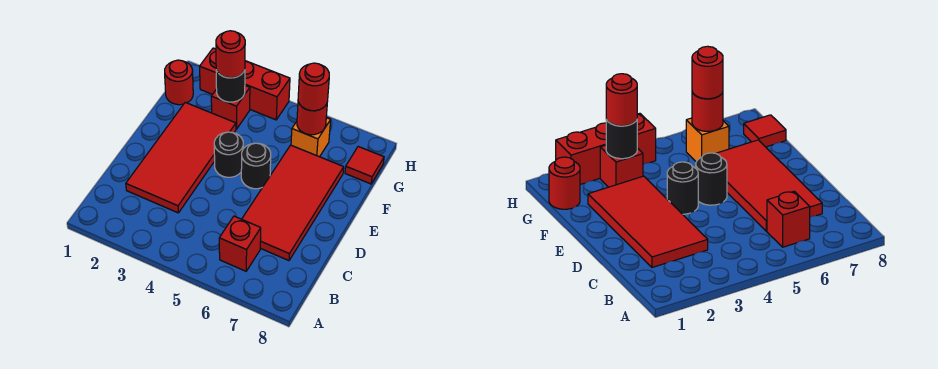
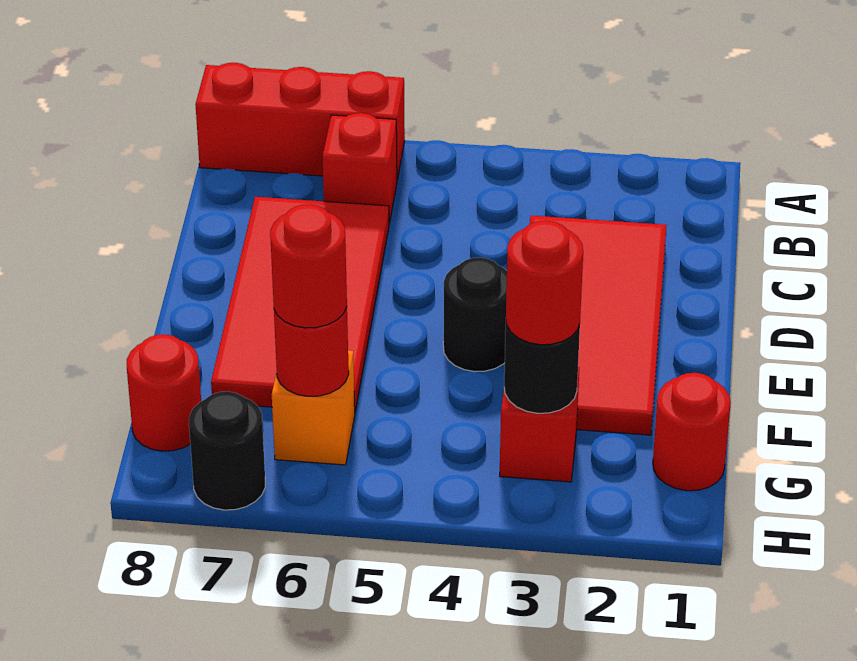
black round brick E5 level 1 -> black round brick H7 level 1
red tile G8 level 1 -> red round brick G8 level 1
red brick H2:H4 level 1 -> red brick A6:A8 level 1

